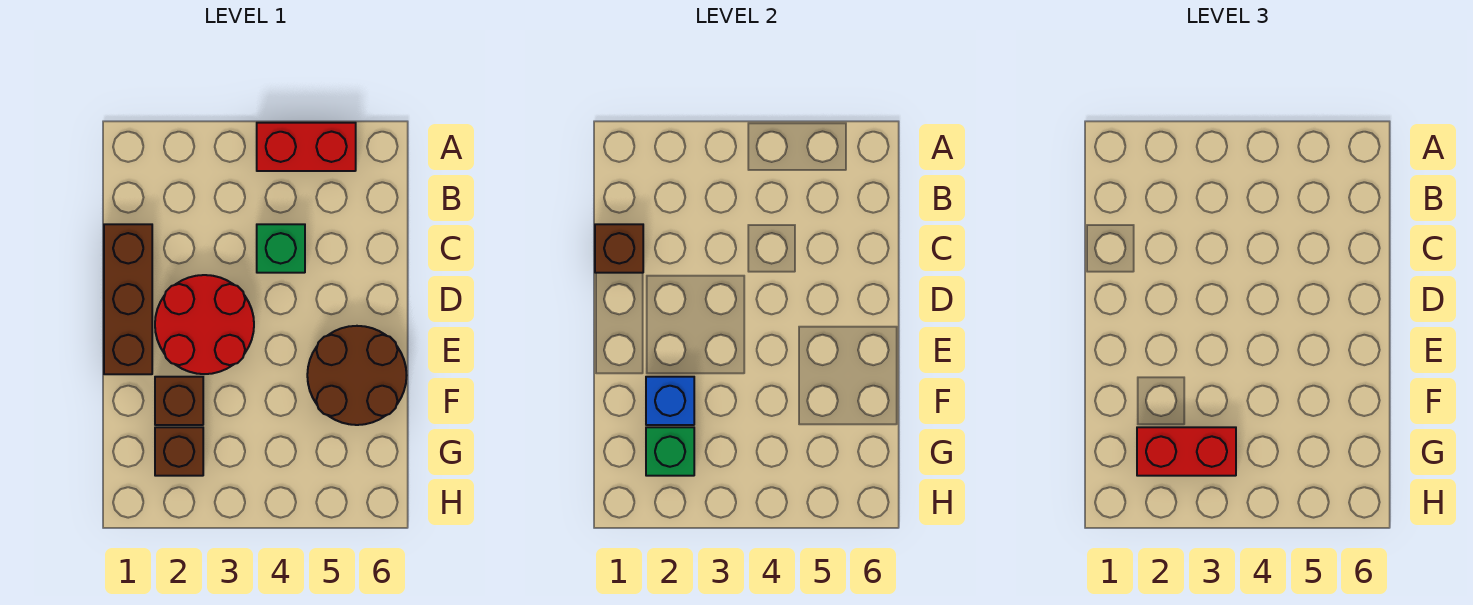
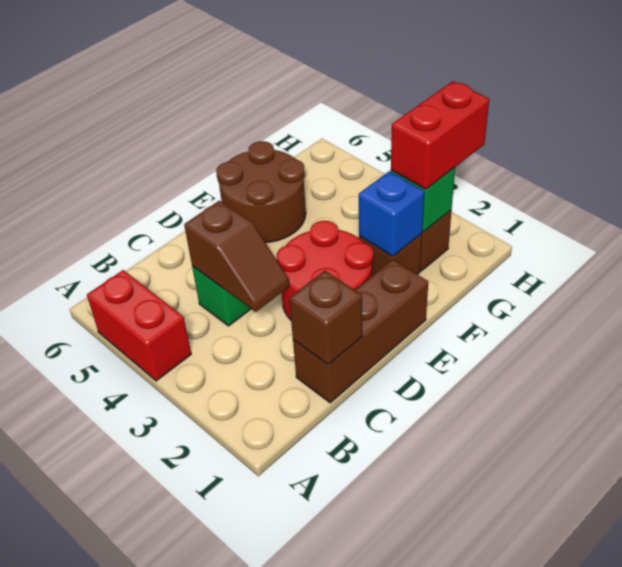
none -> brown slope C3:C4 level 2 top 4
red brick G2:G3 level 3 -> red brick G2:H2 level 3

